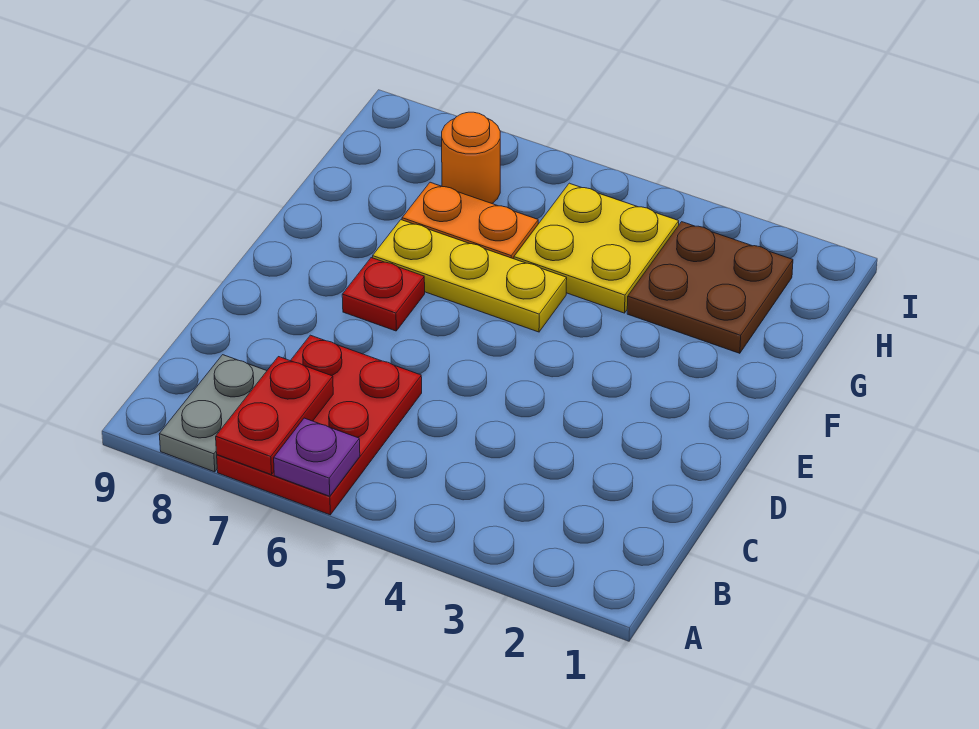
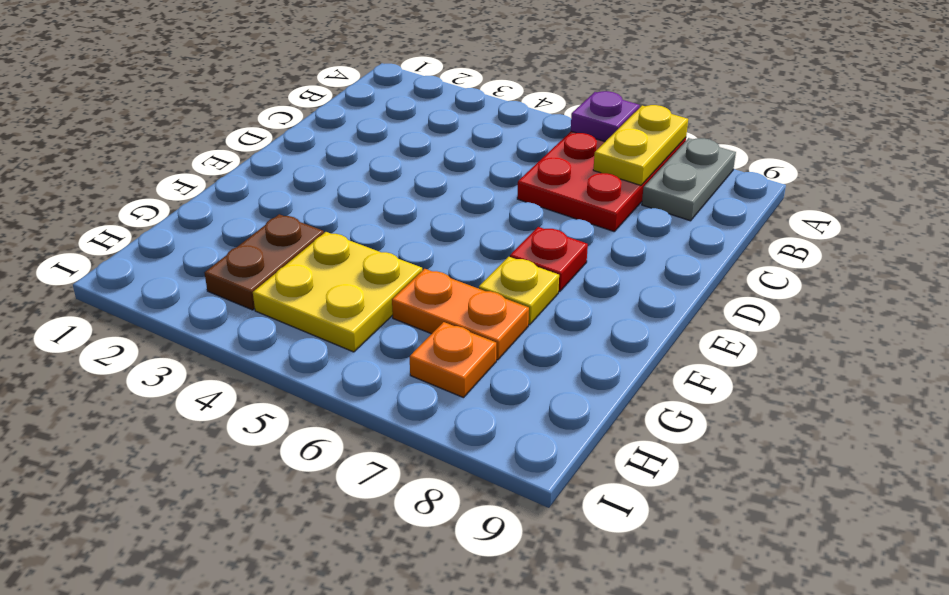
red plate A7:B7 level 2 -> yellow plate A7:B7 level 2
yellow plate F5:F7 level 1 -> yellow plate F7 level 1
brown plate G2:H3 level 1 -> brown plate G3:H3 level 1
orange round brick H7 level 1 -> orange plate H7 level 1

